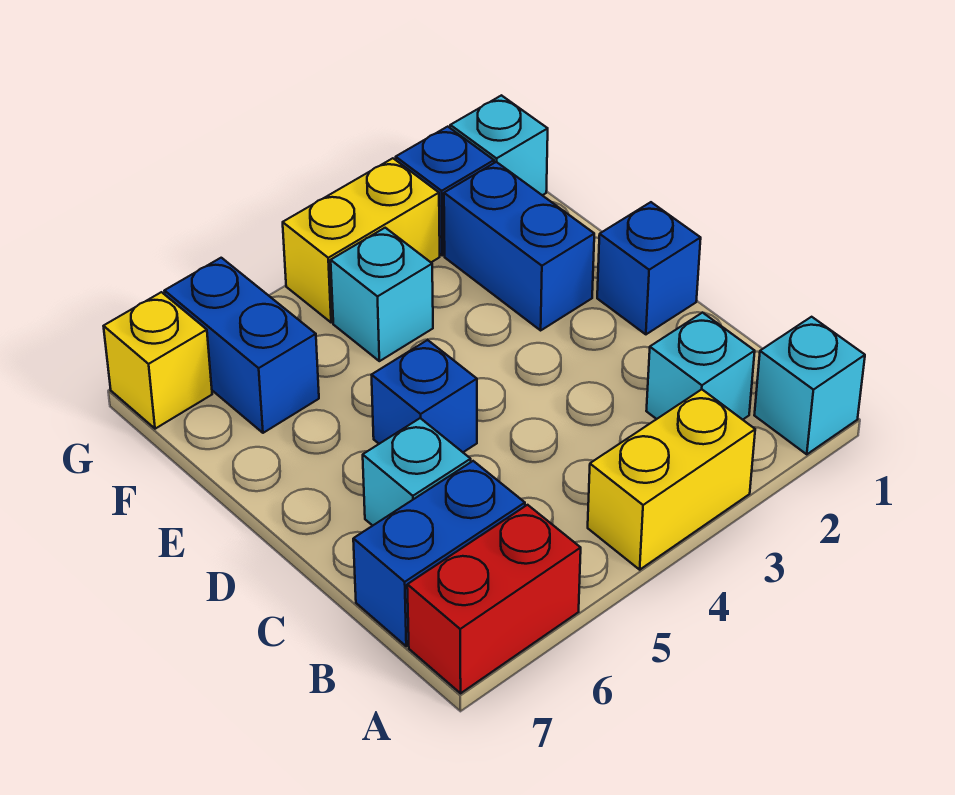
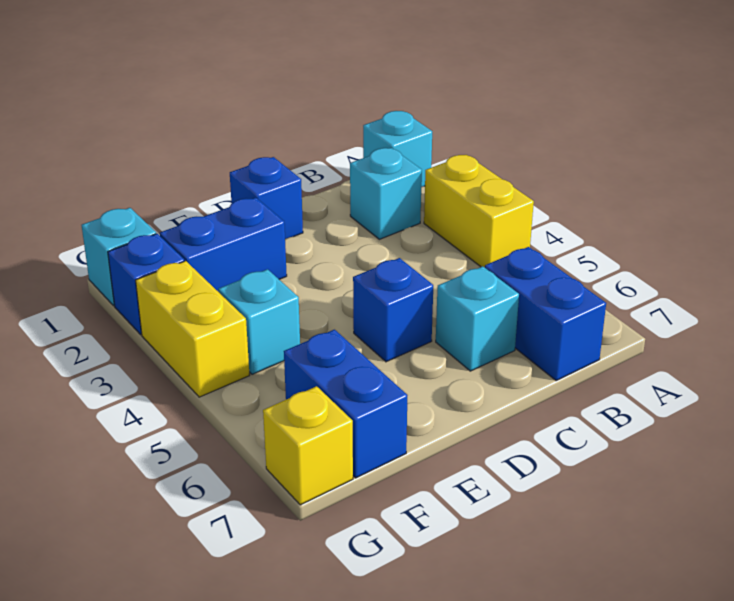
red brick A6:A7 level 1 -> none
blue brick F6:G6 level 1 -> blue brick F6:F7 level 1

